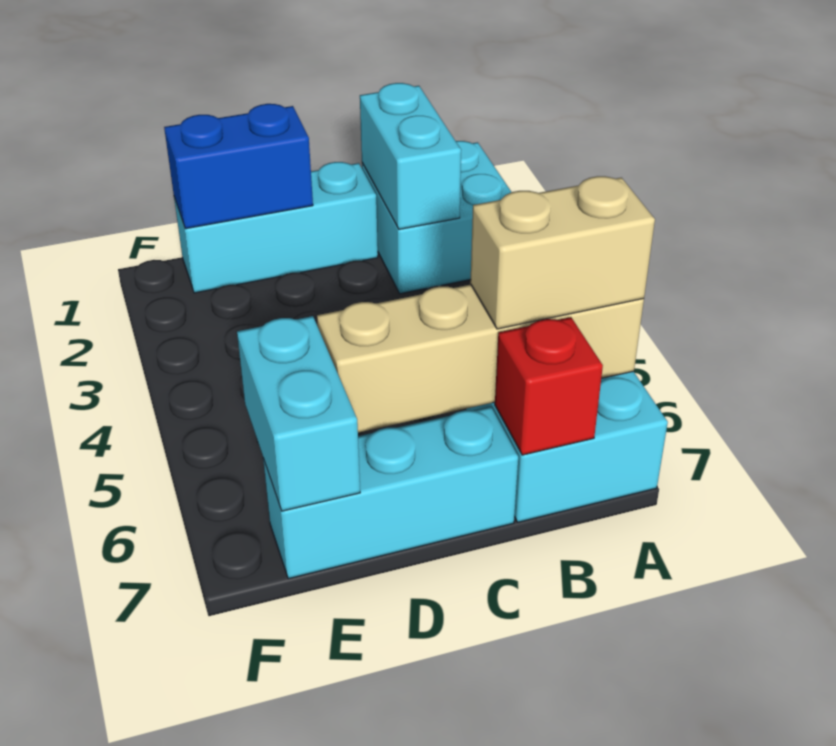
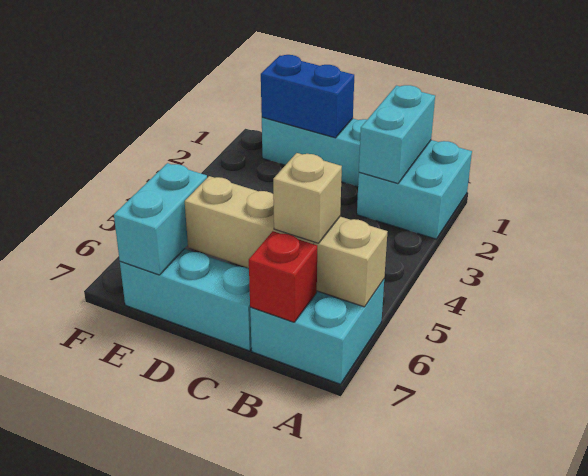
tan brick A6:B6 level 3 -> tan brick B6 level 3

